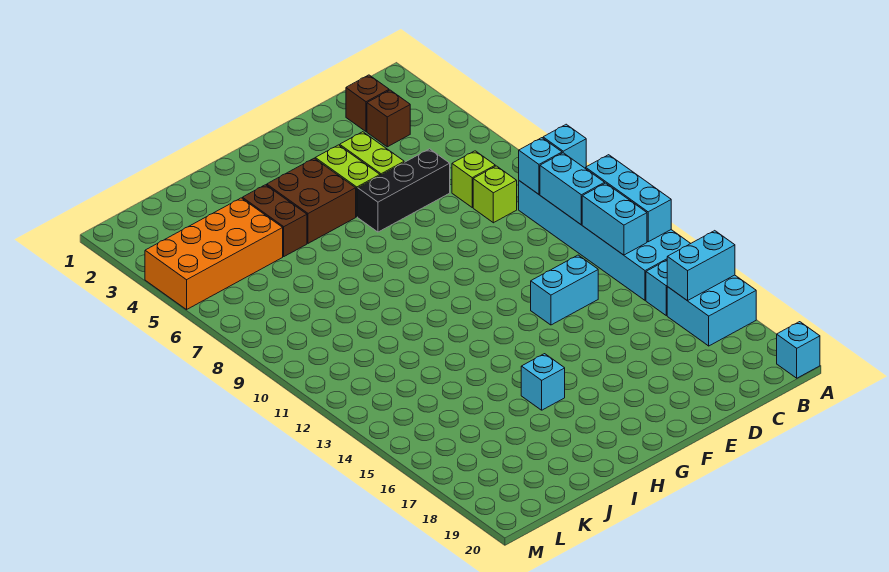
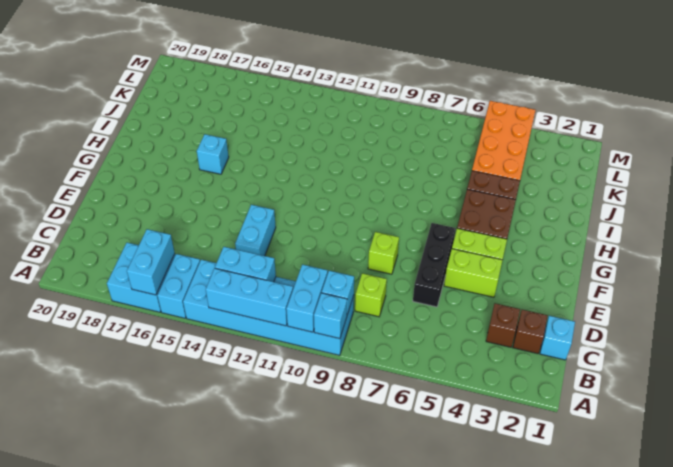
cyan brick A20 level 1 -> cyan brick C1 level 1
cyan brick B10:B11 level 2 -> cyan brick A10:B10 level 2
lime brick C7 level 1 -> lime brick E8 level 1

